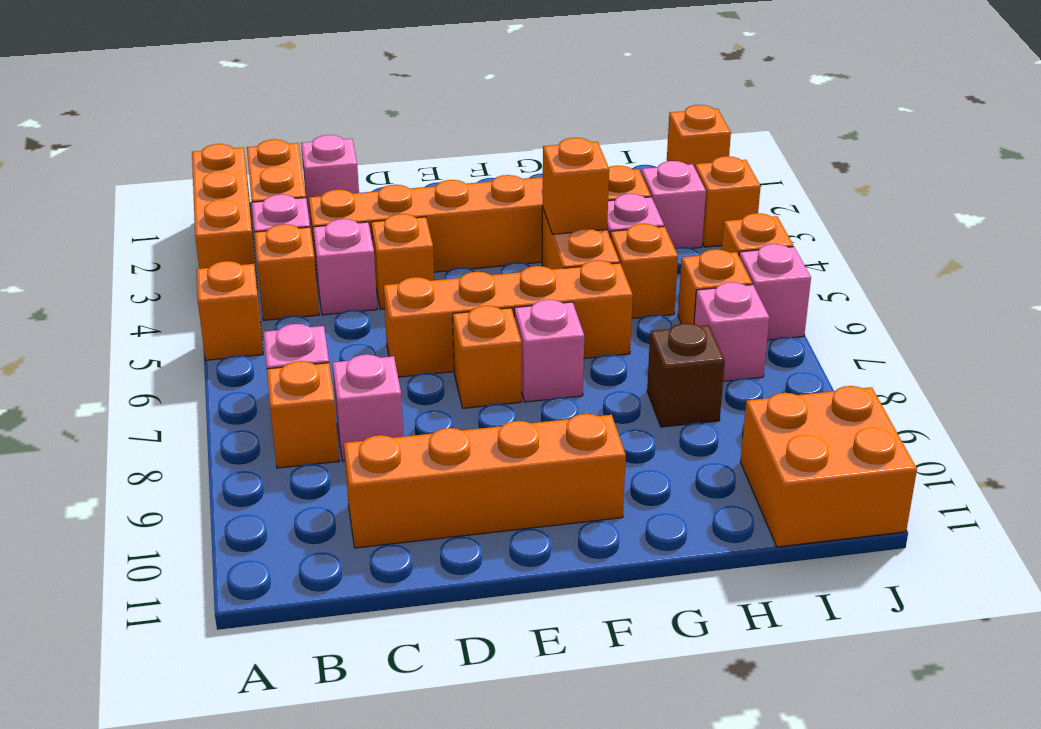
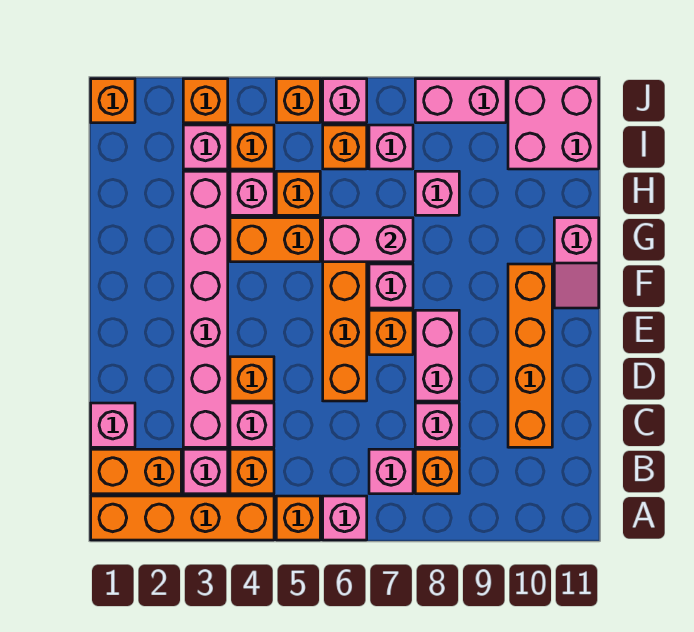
orange brick A1:A3 level 1 -> orange brick A1:A4 level 1
none -> pink brick A6 level 1
orange brick C3:H3 level 1 -> pink brick C3:H3 level 1
none -> pink brick D8:E8 level 1
none -> pink slope F11:G11 level 1 top G
orange brick G4 level 2 -> orange brick I4 level 1
none -> pink brick G6:G7 level 2
brown brick H8 level 1 -> pink brick H8 level 1
orange brick I10:J11 level 1 -> pink brick I10:J11 level 1
none -> pink brick J8:J9 level 1

